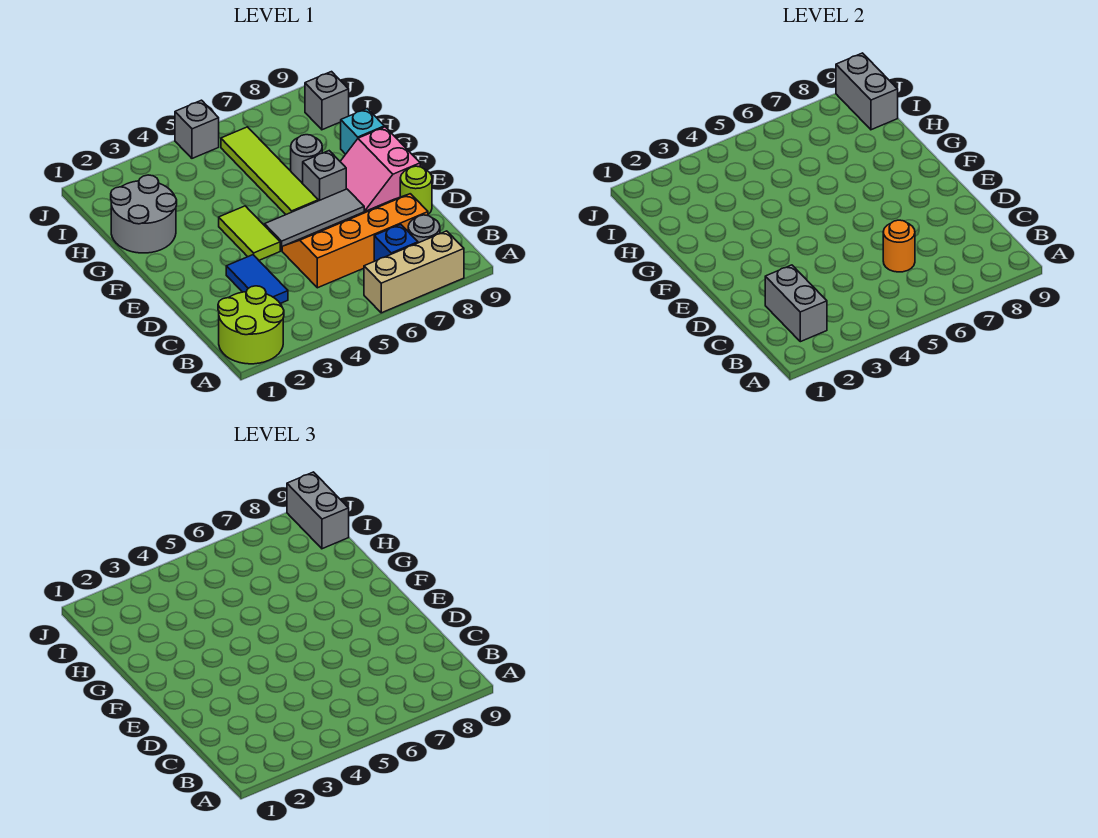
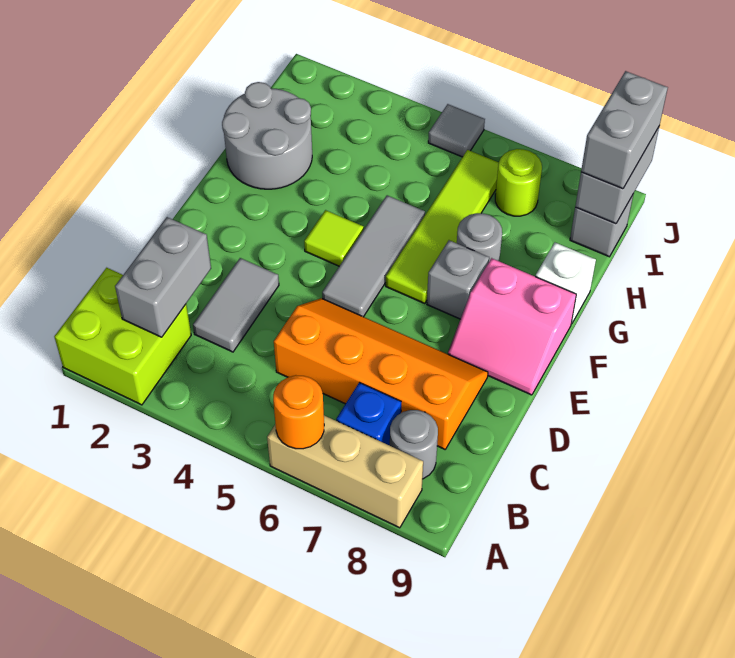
lime round brick A1:B2 level 1 -> lime brick A1:B2 level 1
blue tile C3:D3 level 1 -> grey tile C3:D3 level 1
orange round brick C6 level 2 -> orange round brick A6 level 2
lime round brick D9 level 1 -> lime round brick I7 level 1
lime tile E4:F4 level 1 -> lime tile F4 level 1
grey tile E5:E7 level 1 -> grey tile E5:G5 level 1
pink slope E8:F9 level 1 top 9 -> pink slope E8:F9 level 1 top F
cyan brick G9 level 1 -> white brick G9 level 1
grey brick J5 level 1 -> grey tile J5 level 1

